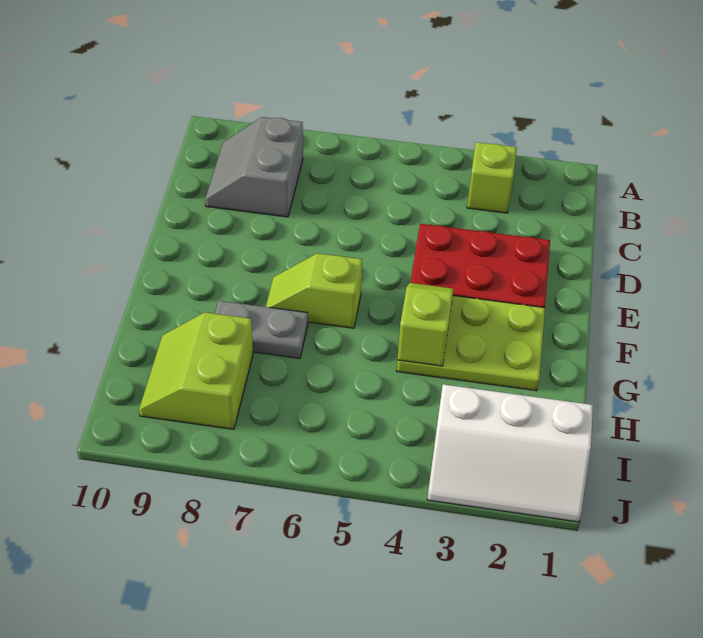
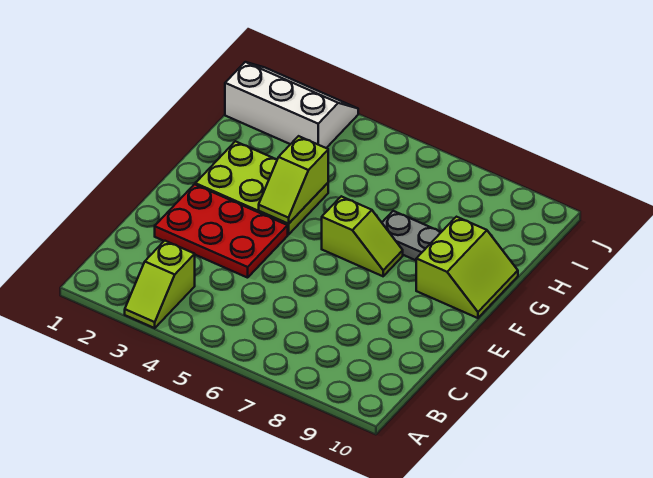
grey slope B8:C9 level 1 top 8 -> none
lime slope H8:I9 level 1 top 8 -> lime slope F9:G10 level 1 top 9

